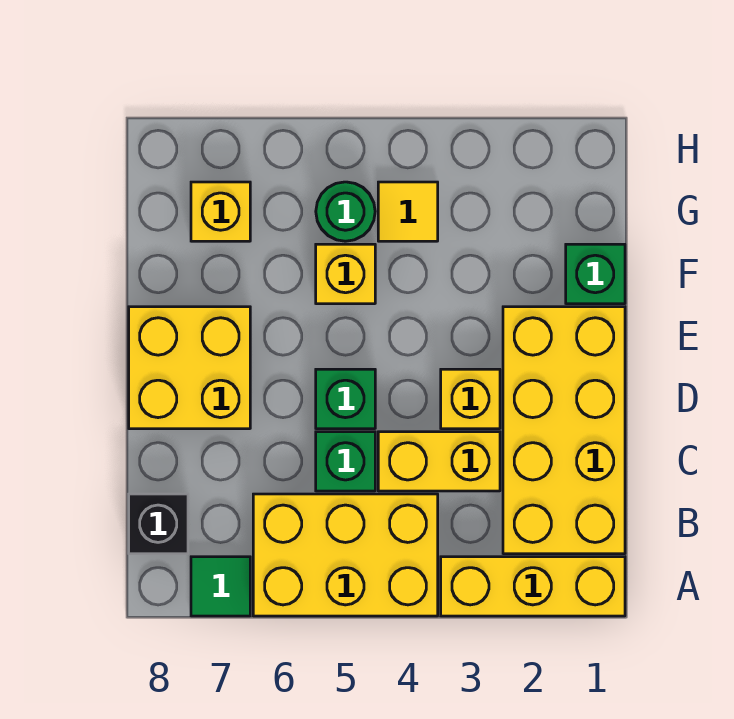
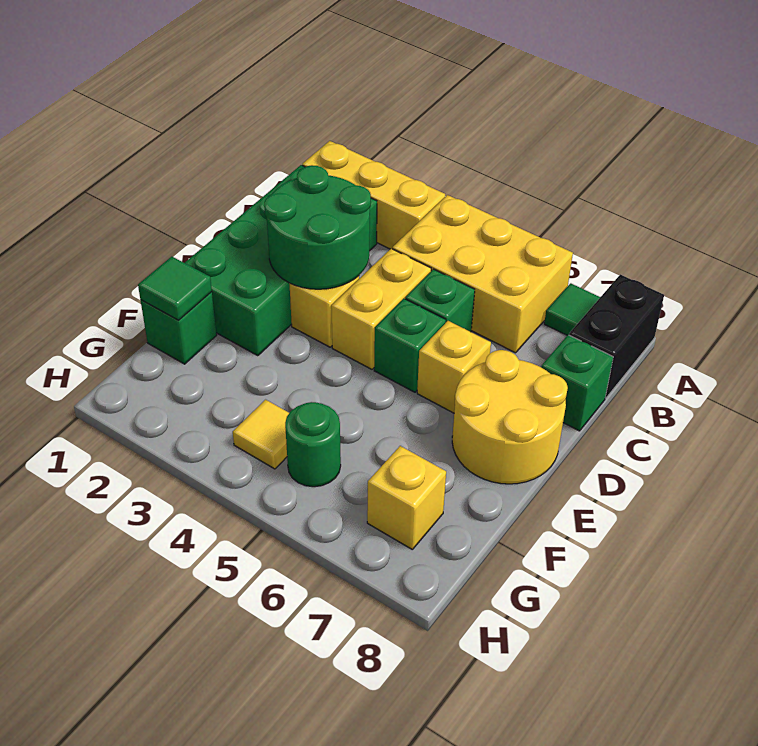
yellow brick B1:E2 level 1 -> green brick B1:E2 level 1
black brick B8 level 1 -> black brick A8:B8 level 1
none -> green round brick C2:D3 level 2
yellow brick C3:C4 level 1 -> yellow brick C4:D4 level 1
none -> green brick C8 level 1
yellow brick D7:E8 level 1 -> yellow round brick D7:E8 level 1
none -> green tile F1 level 2
yellow brick F5 level 1 -> yellow brick D6 level 1

